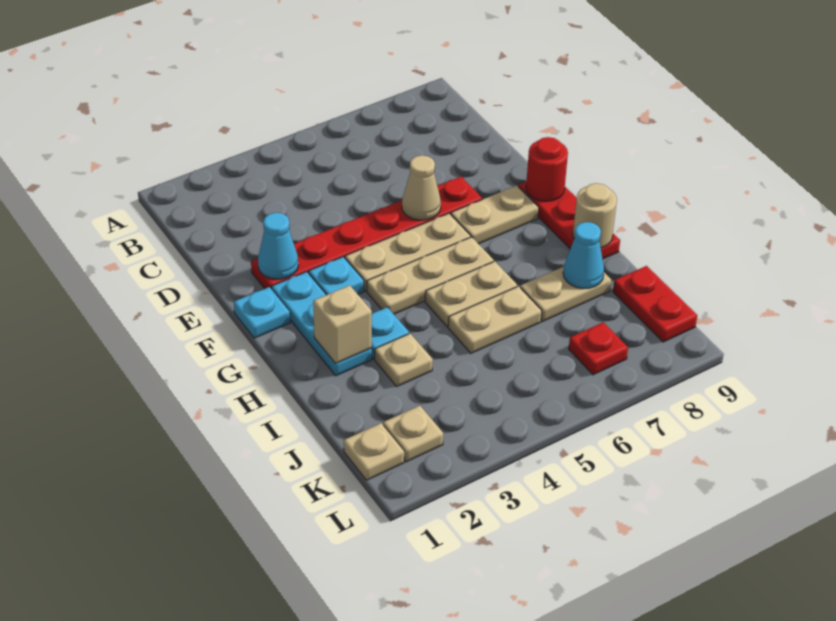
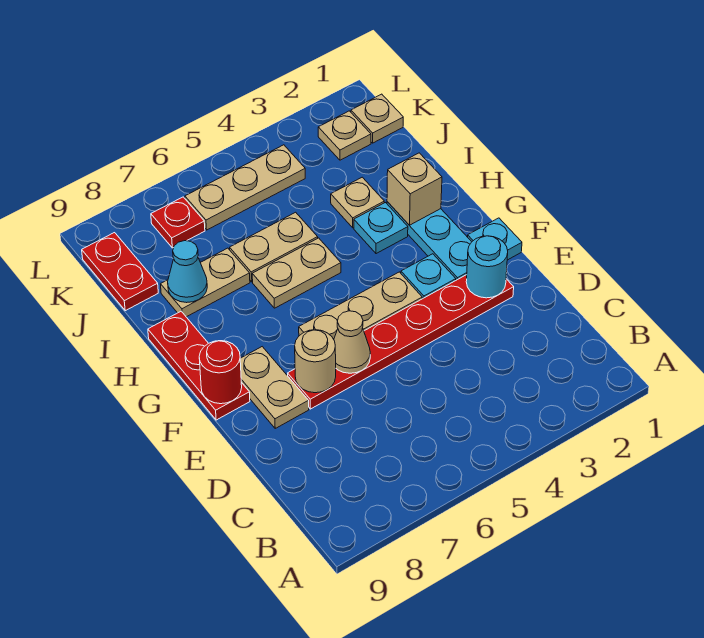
cyan cone E2 level 2 -> cyan round brick E2 level 2
tan plate F7:F8 level 1 -> tan plate E8:F8 level 1
tan plate G4:G6 level 1 -> tan plate K4:K6 level 1
tan round brick H9 level 2 -> tan round brick E7 level 2

